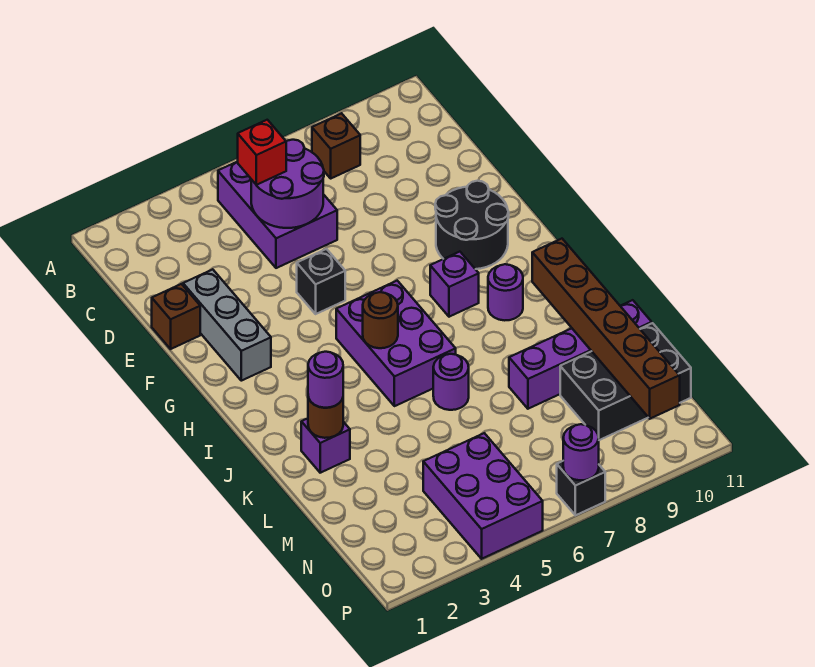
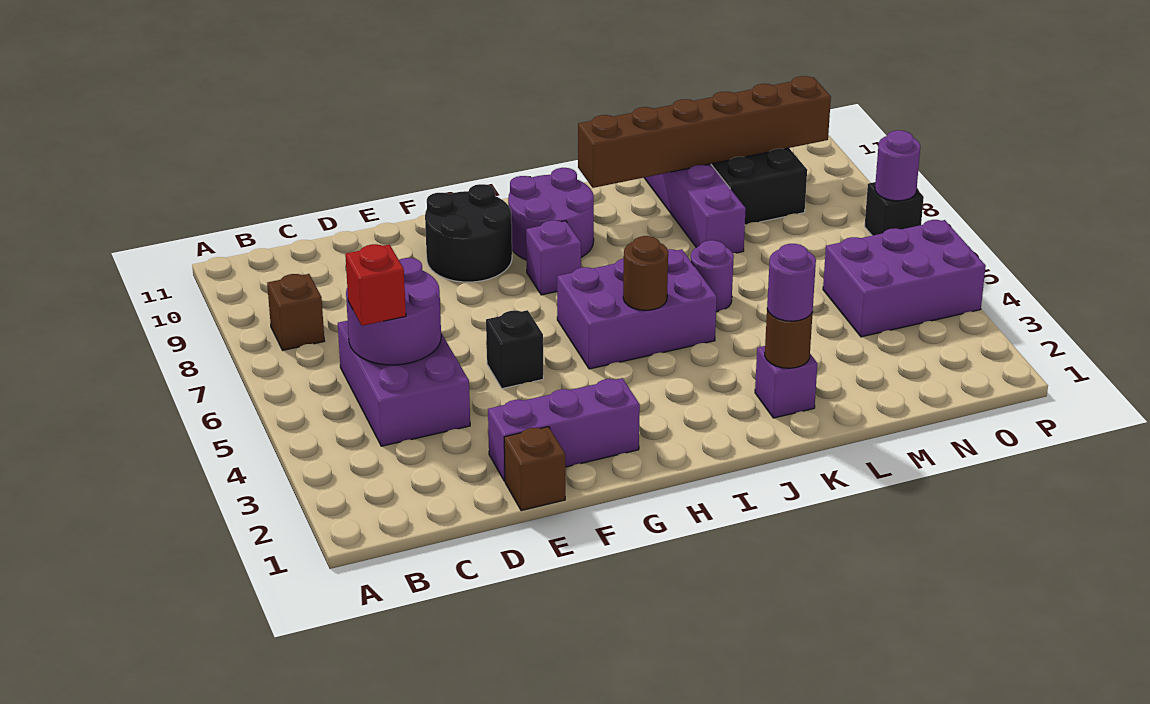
purple brick B5:D6 level 1 -> purple brick C4:D6 level 1
grey brick E2:G2 level 1 -> purple brick E2:G2 level 1
purple round brick I9 level 1 -> purple round brick H9:I10 level 1

